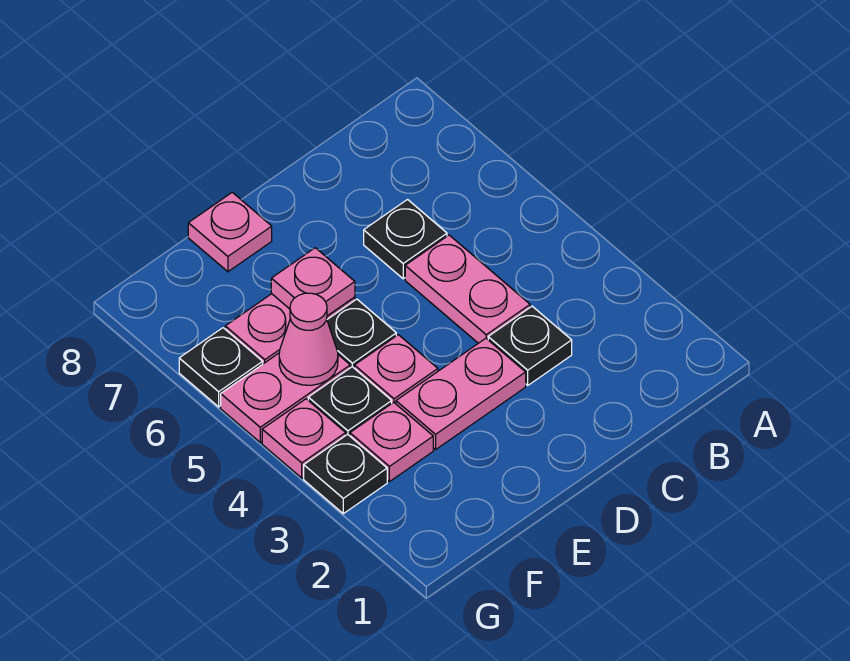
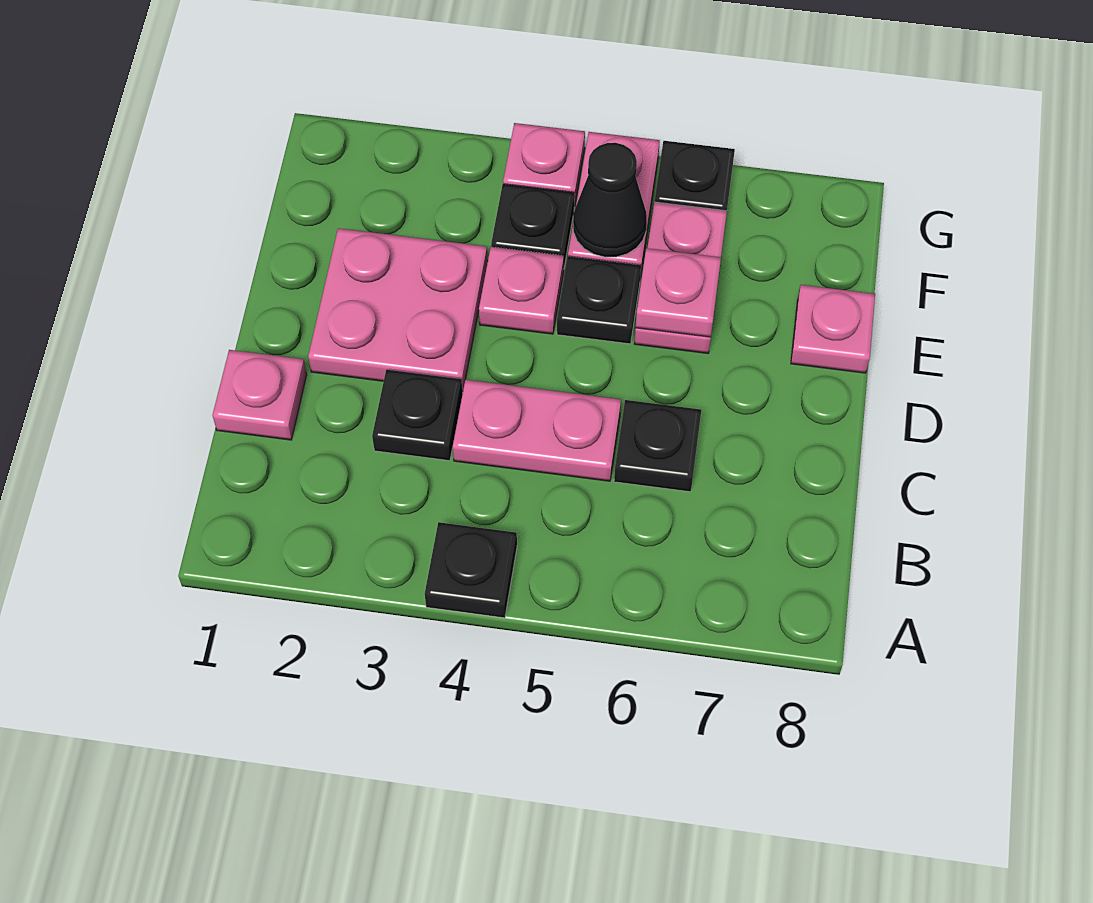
pink plate D3:E3 level 1 -> pink plate D2:E3 level 1
pink plate F3 level 1 -> pink plate C1 level 1
pink cone F5 level 2 -> black cone F5 level 2
black plate G3 level 1 -> black plate A4 level 1

